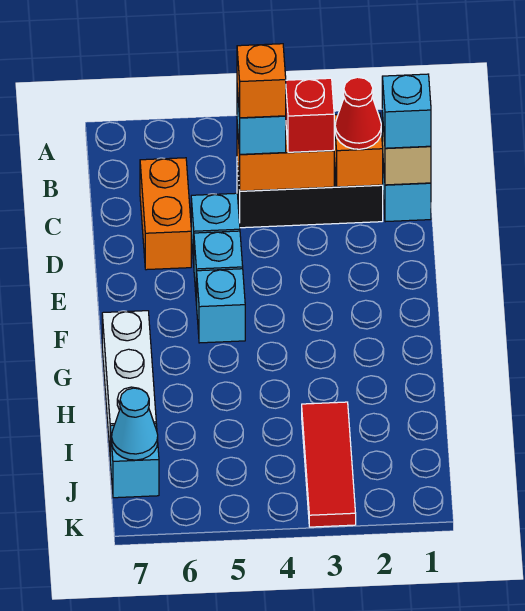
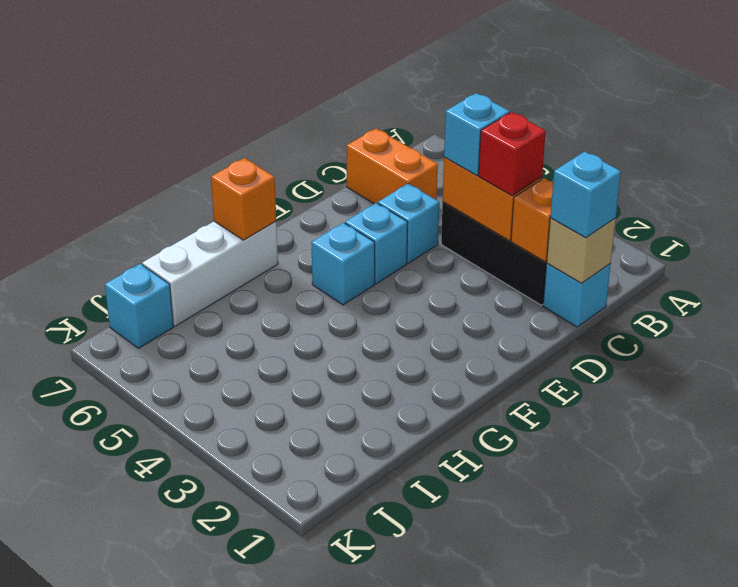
red cone C2 level 3 -> none
orange brick C4 level 4 -> orange brick G7 level 2
orange brick C6:D6 level 1 -> orange brick C6:C7 level 1
red tile I3:K3 level 1 -> none
cyan cone J7 level 2 -> none

